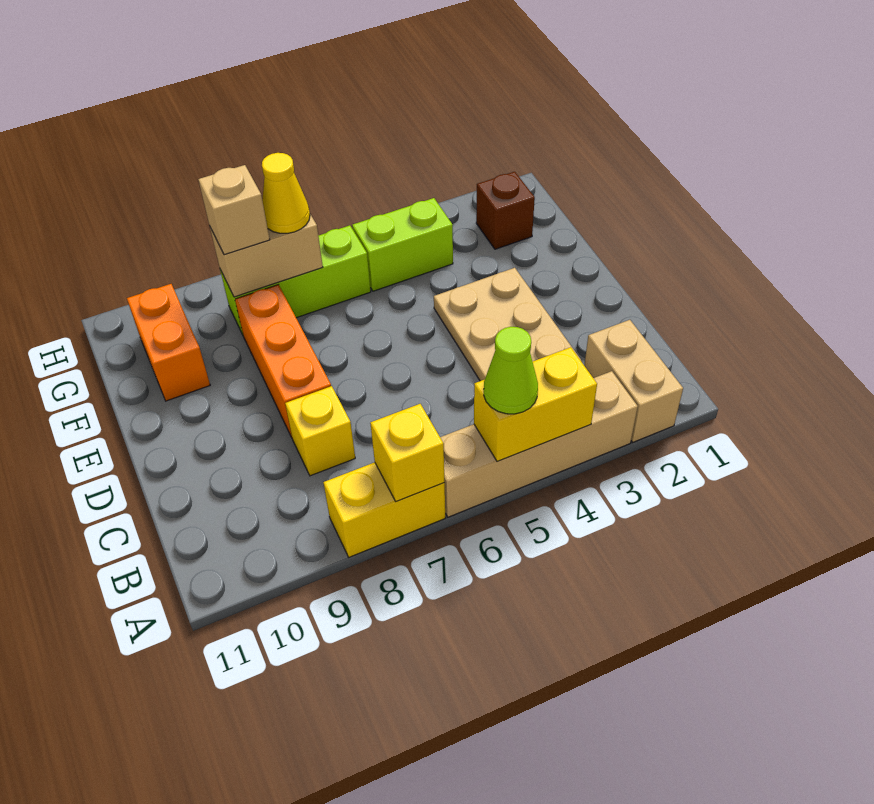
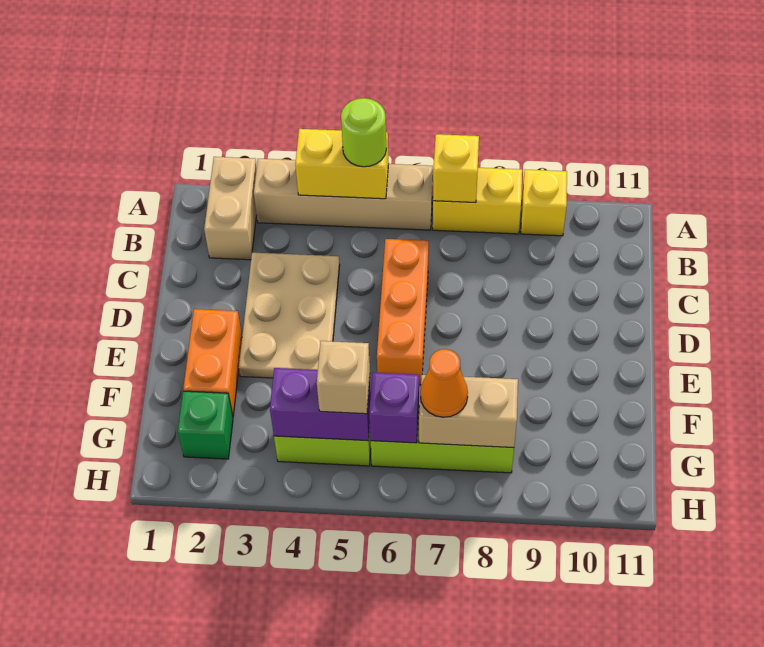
lime cone A5 level 3 -> lime round brick A5 level 3
yellow brick C8 level 1 -> yellow brick A9 level 1
orange brick D8:F8 level 1 -> orange brick C6:E6 level 1
orange brick F10:G10 level 1 -> orange brick E2:F2 level 1
brown brick G2 level 1 -> green brick G2 level 1
none -> purple brick G4:G5 level 2
none -> purple brick G6 level 2
yellow cone G7 level 3 -> orange cone G7 level 3
tan brick G8 level 3 -> tan brick G5 level 3

